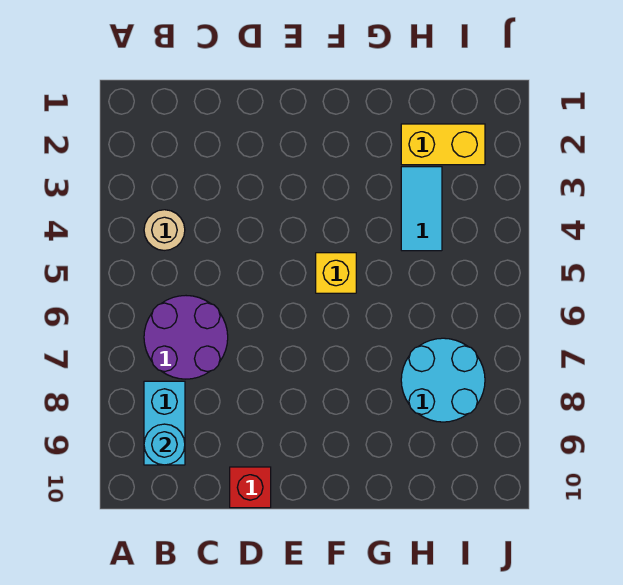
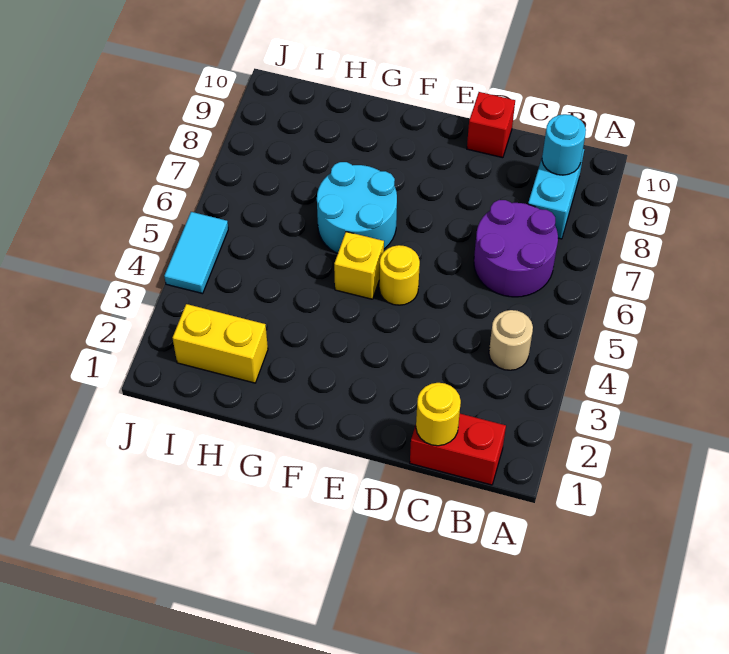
none -> red brick B1:C1 level 1
none -> yellow round brick C1 level 2
none -> yellow round brick E5 level 1
cyan tile H3:H4 level 1 -> cyan tile J4:J5 level 1
cyan round brick H7:I8 level 1 -> cyan round brick F6:G7 level 1

